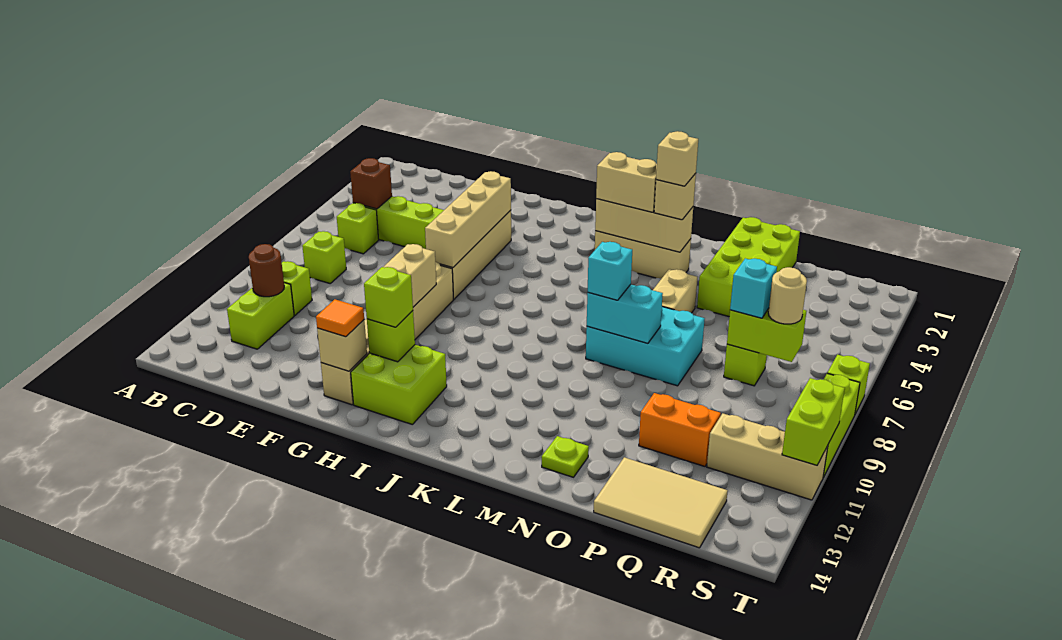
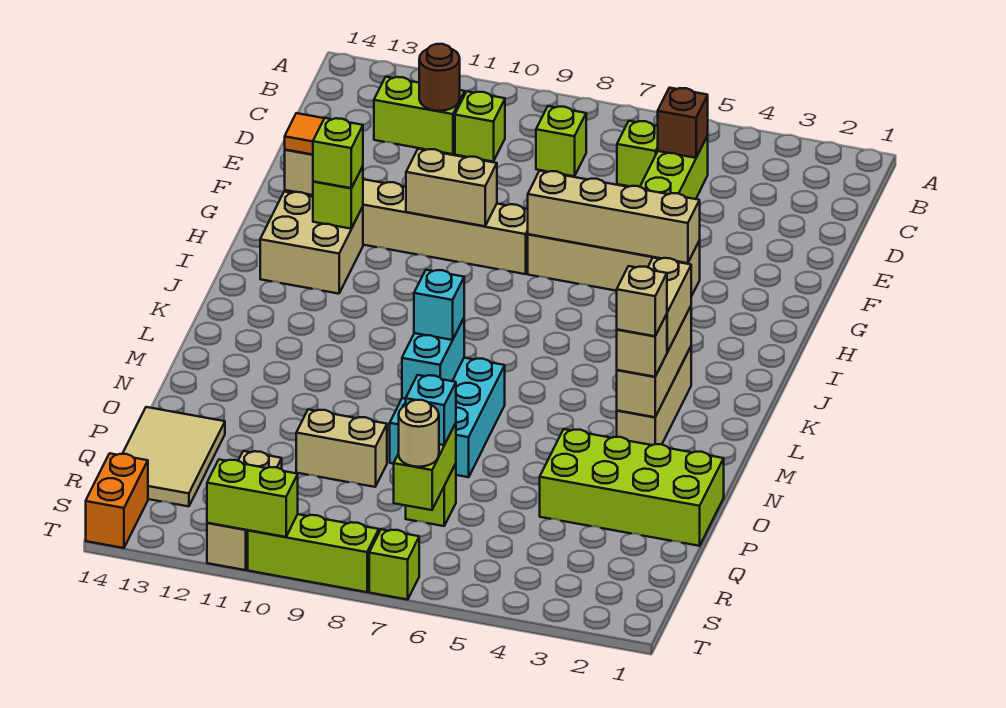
lime brick H12:I13 level 1 -> tan brick H12:I13 level 1
tan brick N5:N6 level 1 -> tan brick P9:P10 level 1
lime plate N13 level 1 -> none
orange brick P11:Q11 level 1 -> orange brick S14:T14 level 1

